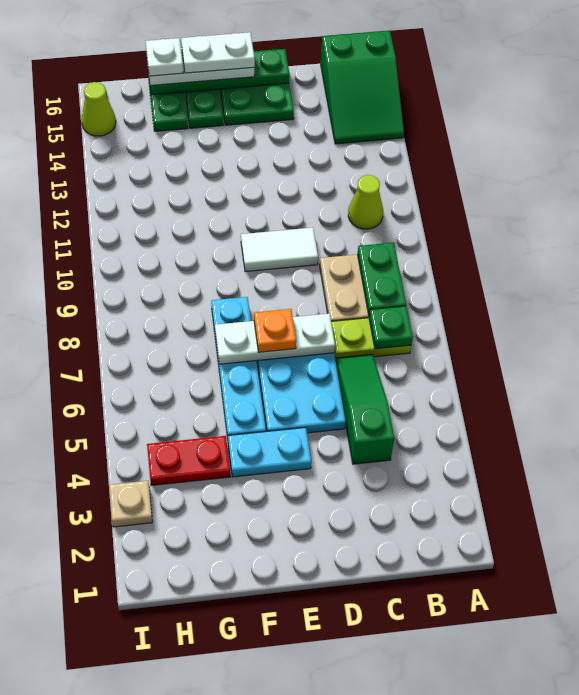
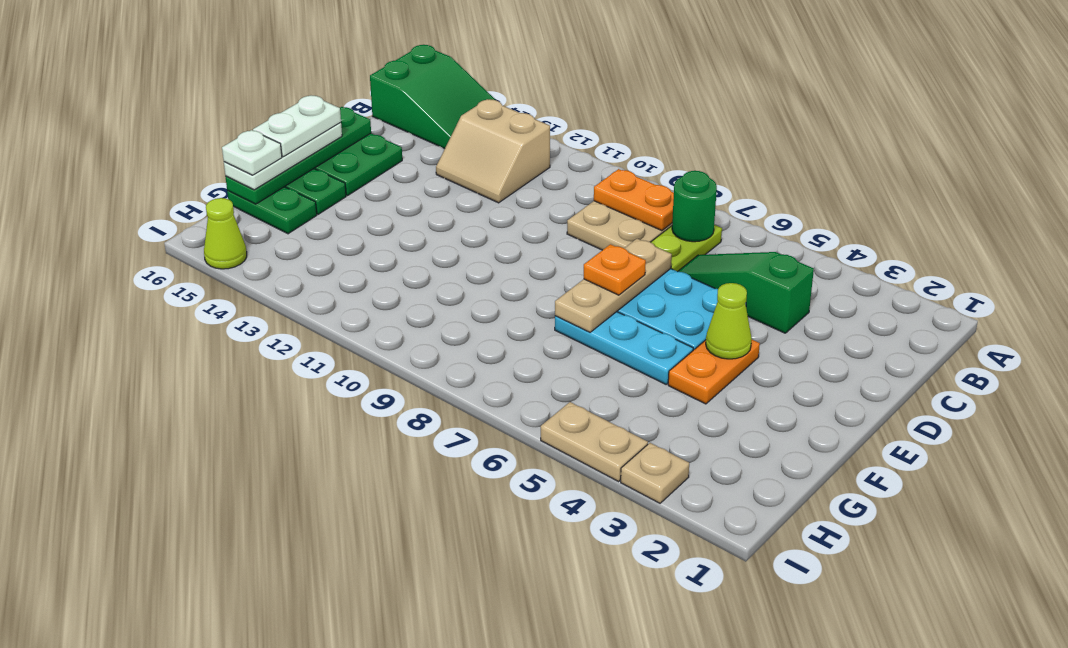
green plate B7 level 2 -> green round brick B7 level 2
green plate B8:B9 level 2 -> orange plate B8:B9 level 2
lime cone B11 level 1 -> lime cone E4 level 2
none -> tan slope B12:C13 level 1 top B
white plate D7:F7 level 2 -> tan plate D7:F7 level 2
white tile D10:E10 level 1 -> none
cyan plate E4:F4 level 1 -> orange plate E4:F4 level 1
cyan plate F5:F8 level 1 -> cyan plate F5:F7 level 1
red plate G4:H4 level 1 -> none
none -> tan plate I4:I5 level 1

